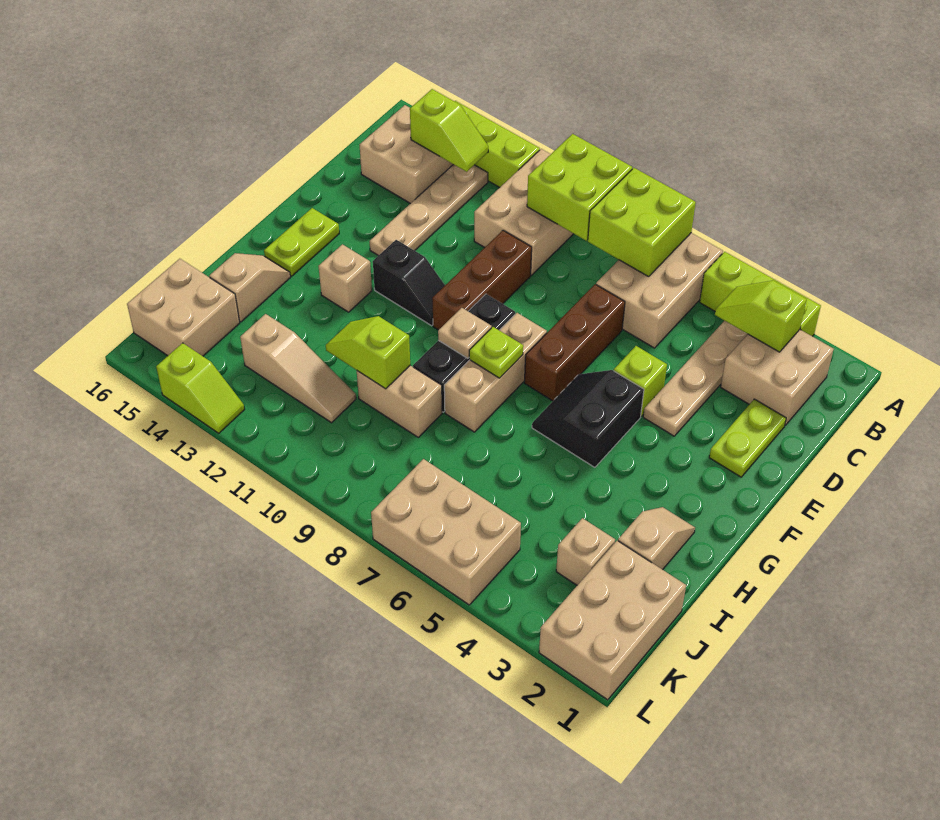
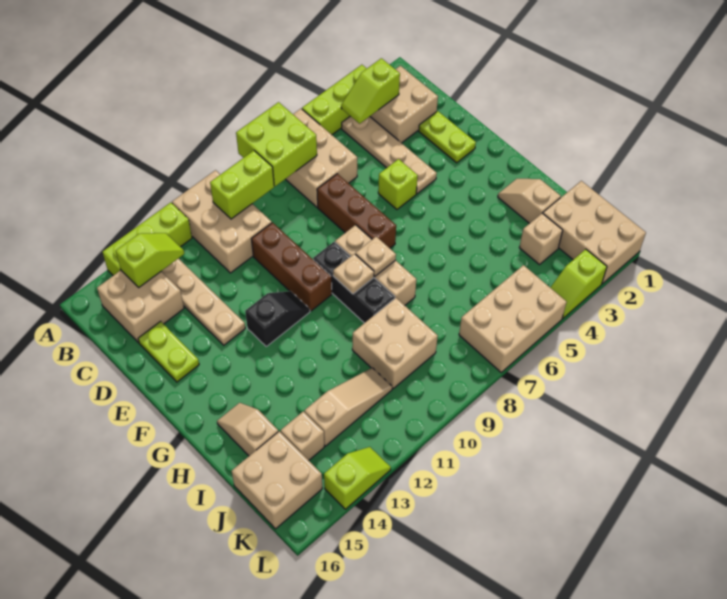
lime brick A9:B10 level 2 -> lime brick B9:B10 level 2
black slope F5:G6 level 1 top 5 -> none
lime plate F15:G15 level 1 -> lime plate D15:E15 level 1
lime plate G8 level 2 -> tan plate G8 level 2
tan brick G13 level 1 -> tan brick J14 level 1
tan brick I9:I10 level 1 -> tan brick I9:J10 level 1
lime slope I10:I11 level 2 top 10 -> lime slope L3:L4 level 1 top 3

